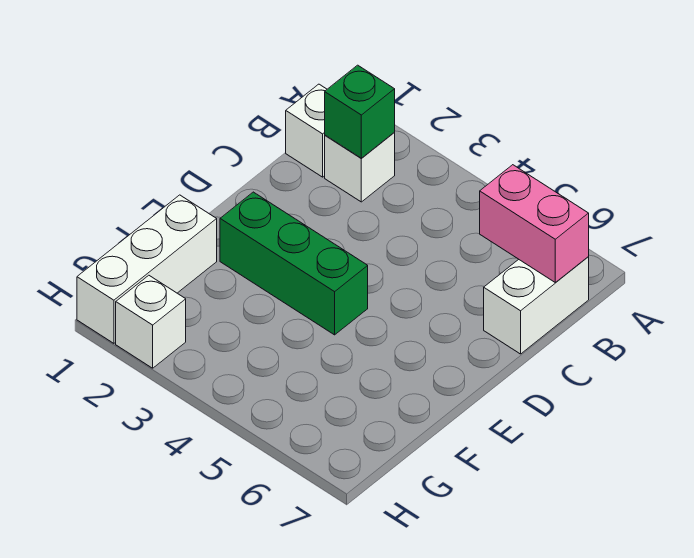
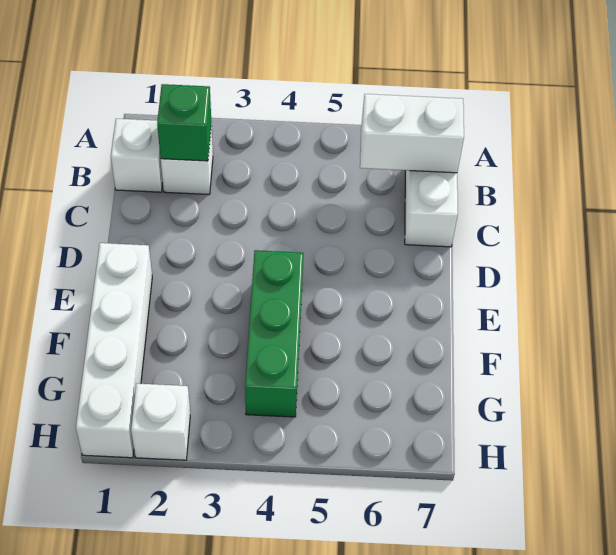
pink brick B6:B7 level 2 -> white brick B6:B7 level 2
green brick E2:E4 level 1 -> green brick E4:G4 level 1
white brick F1:H1 level 1 -> white brick E1:H1 level 1

